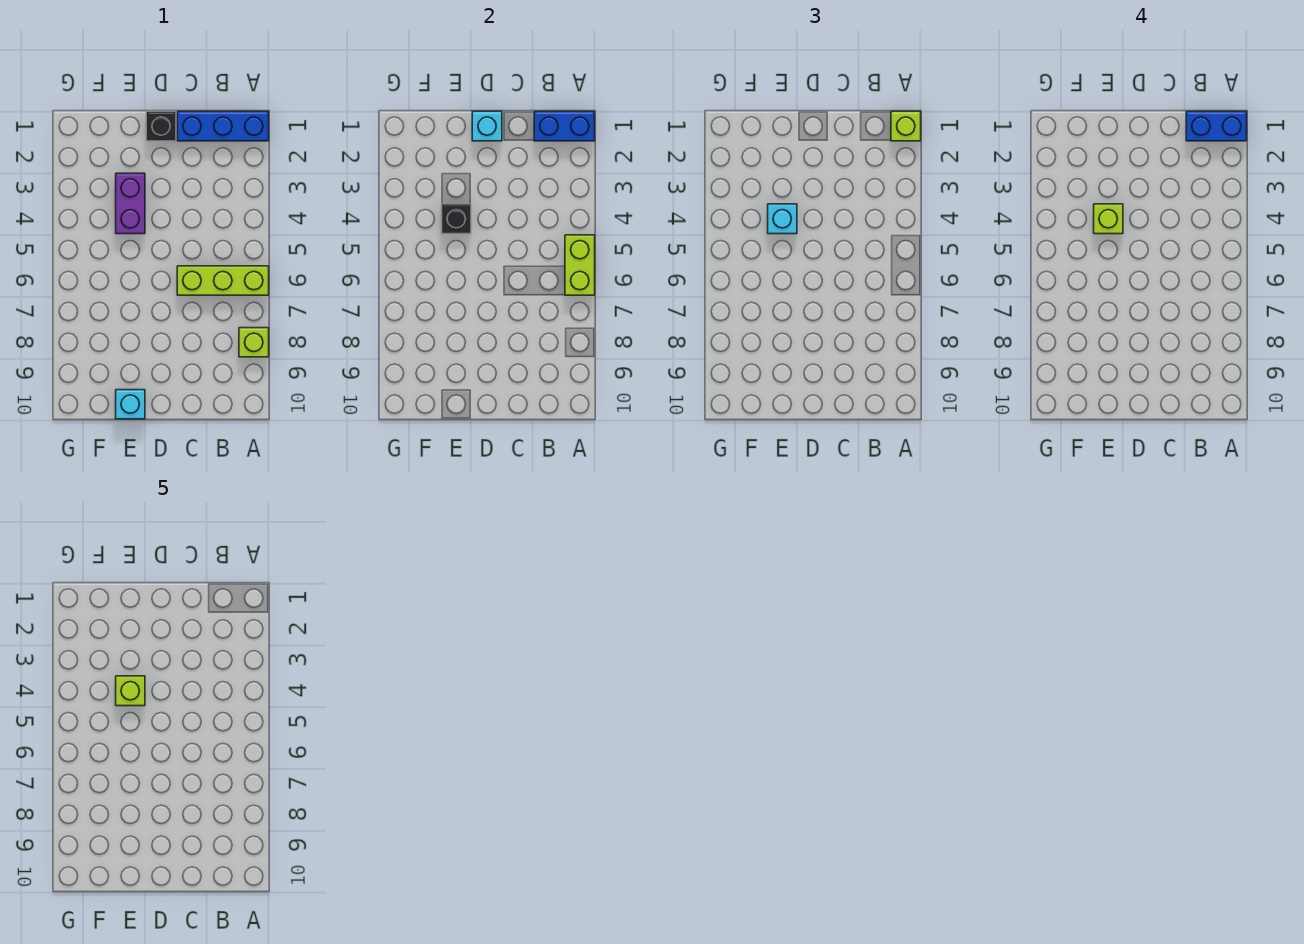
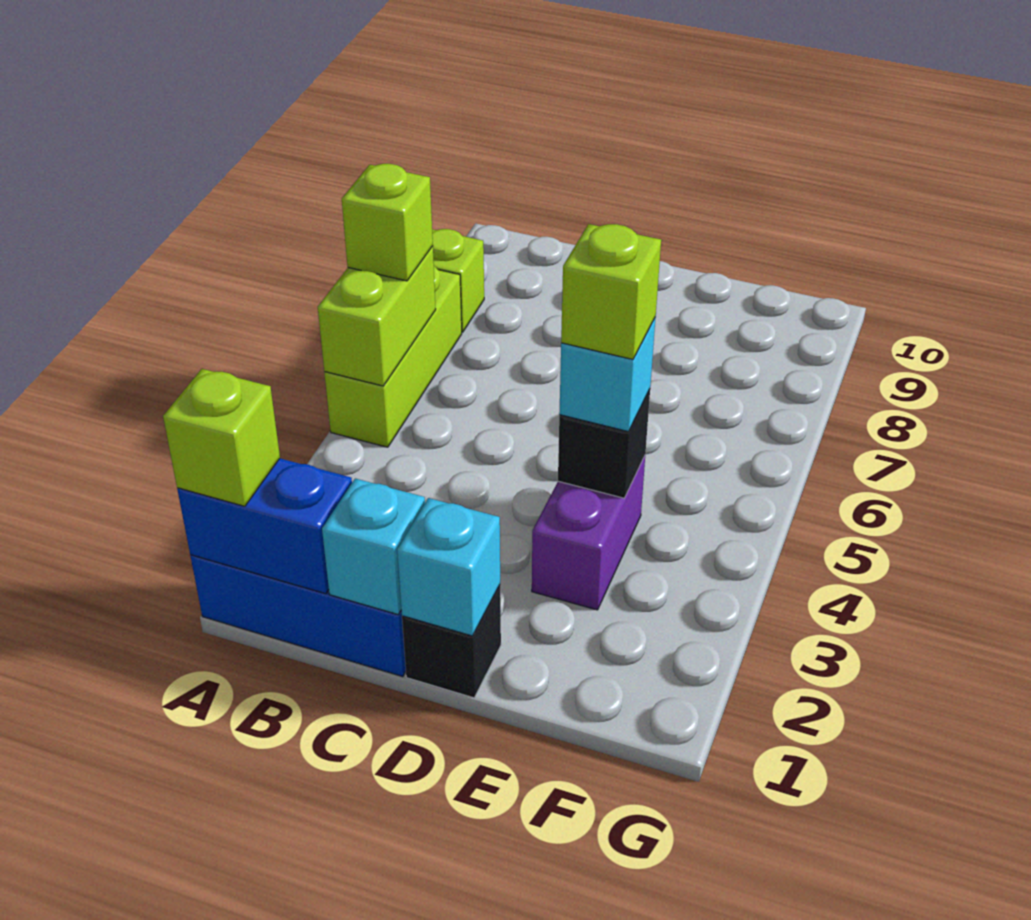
blue brick A1:B1 level 4 -> none
lime brick A6:C6 level 1 -> lime brick A5:A7 level 1
lime brick E4 level 5 -> lime brick A6 level 3
cyan brick E10 level 1 -> cyan brick C1 level 2

